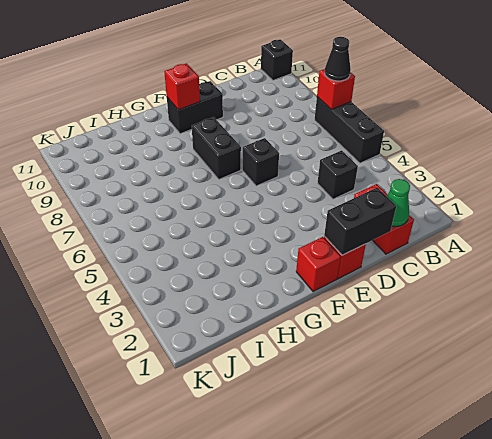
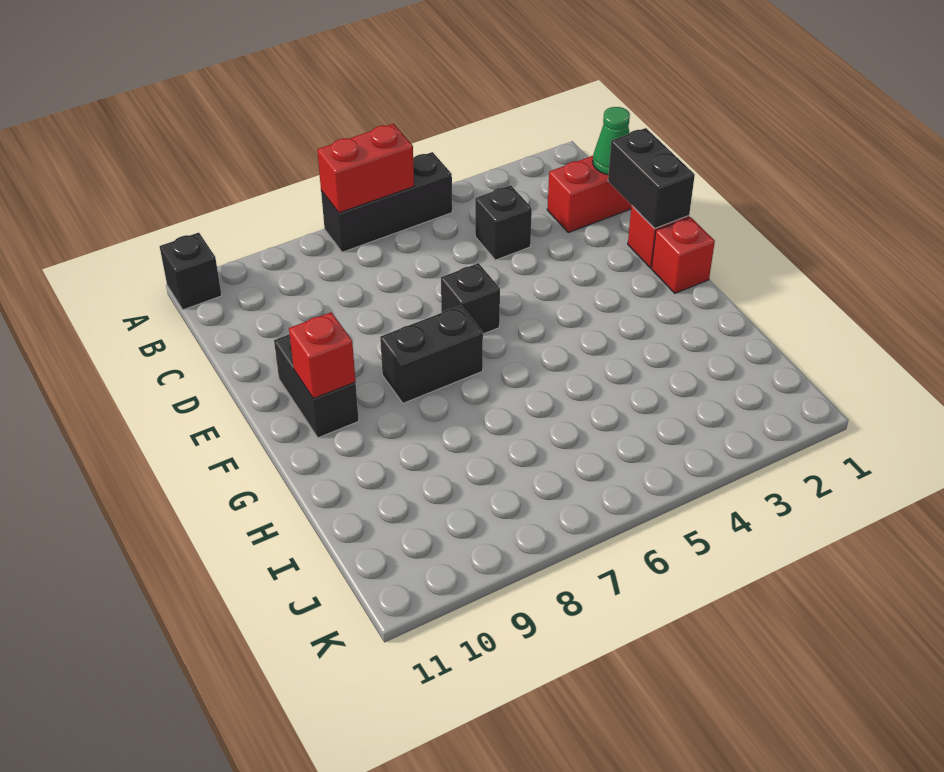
red brick A7 level 2 -> red brick A6:A7 level 2
black cone A7 level 3 -> none

